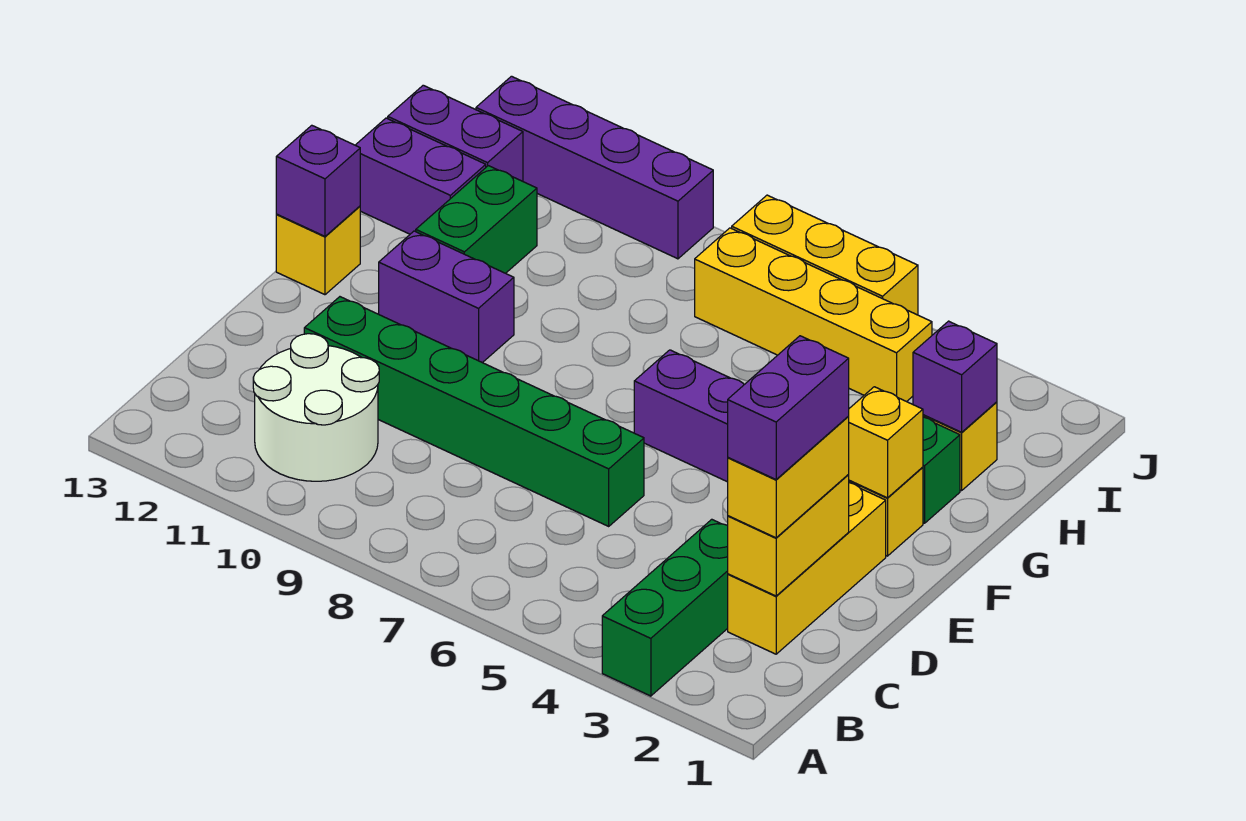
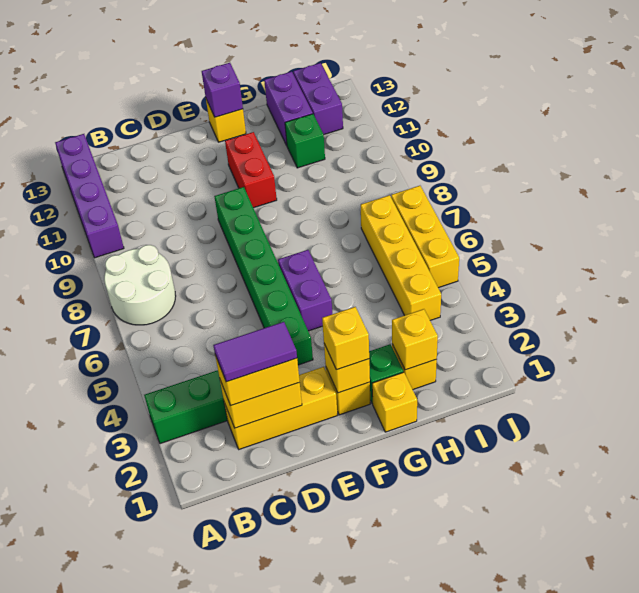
white round brick B10:C11 level 1 -> white round brick A7:B8 level 1
purple brick C2:D2 level 4 -> purple tile C2:D2 level 4
green brick D6:D11 level 1 -> green brick E4:E9 level 1
none -> yellow brick F2 level 3
purple brick F10:F11 level 1 -> red brick F10:F11 level 1
none -> yellow brick G1 level 1
green brick G11:H11 level 1 -> green brick H11 level 1
purple brick H2 level 2 -> yellow brick H2 level 2
purple brick J9:J12 level 1 -> purple brick A10:A13 level 1

